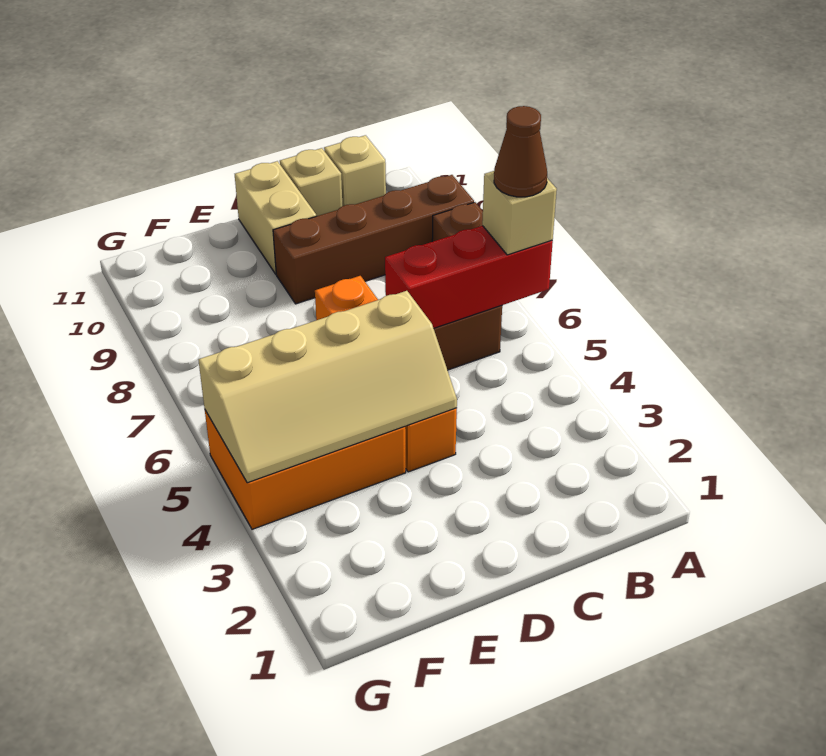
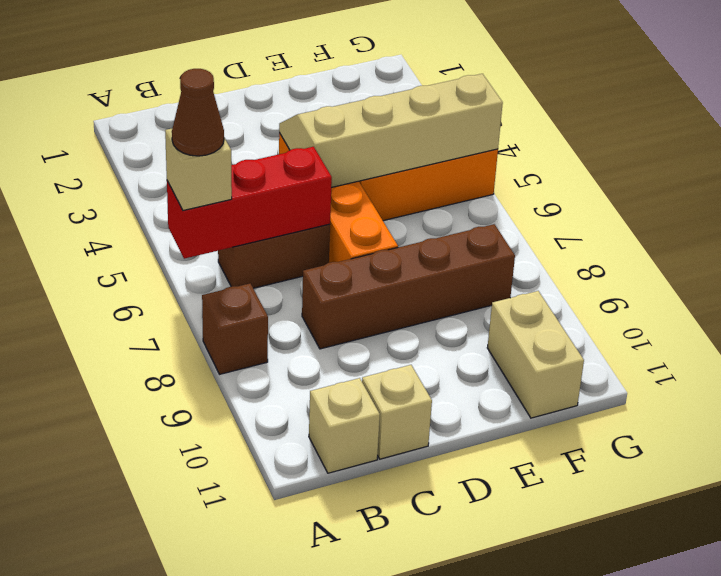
brown brick A9:D9 level 1 -> brown brick C8:F8 level 1
tan brick D10:D11 level 1 -> tan brick F10:F11 level 1

